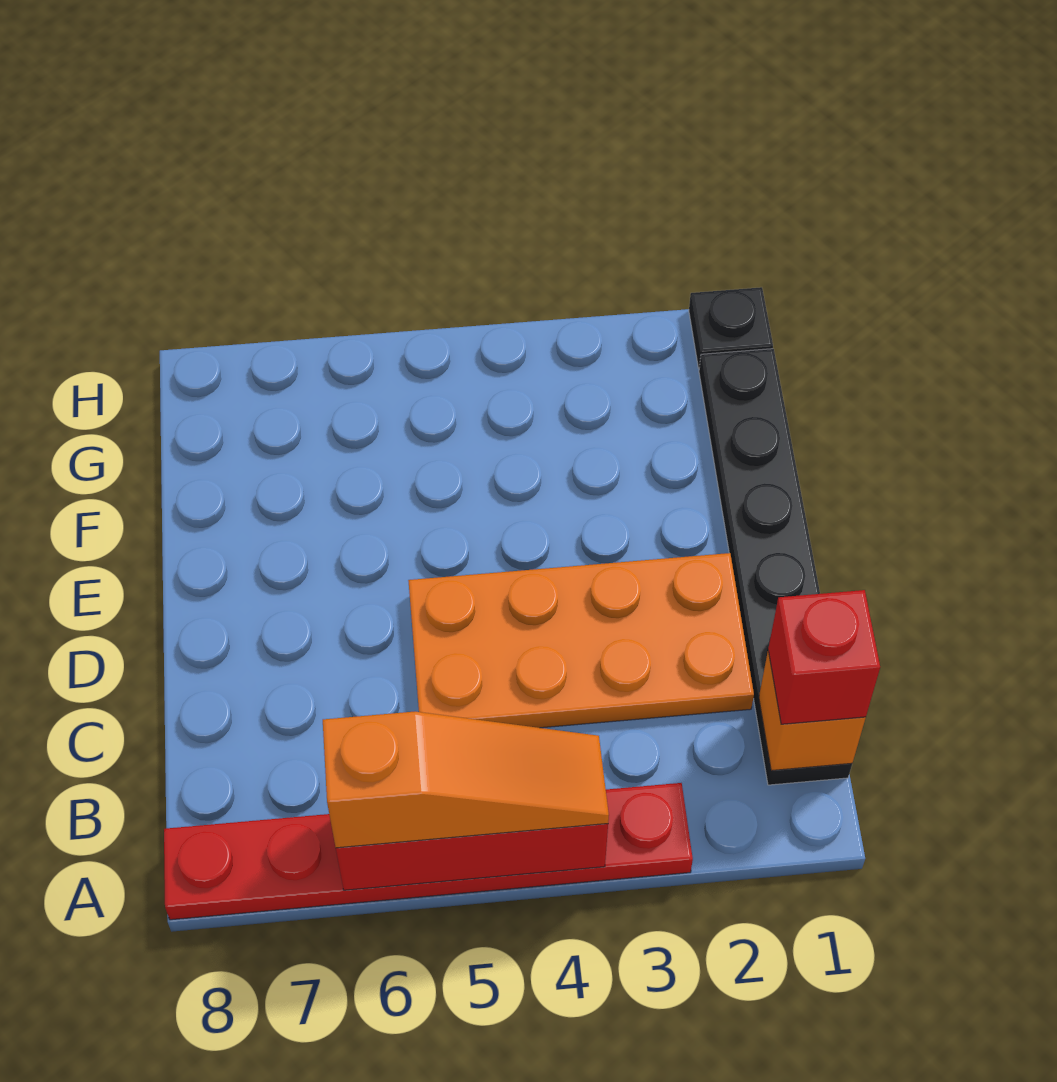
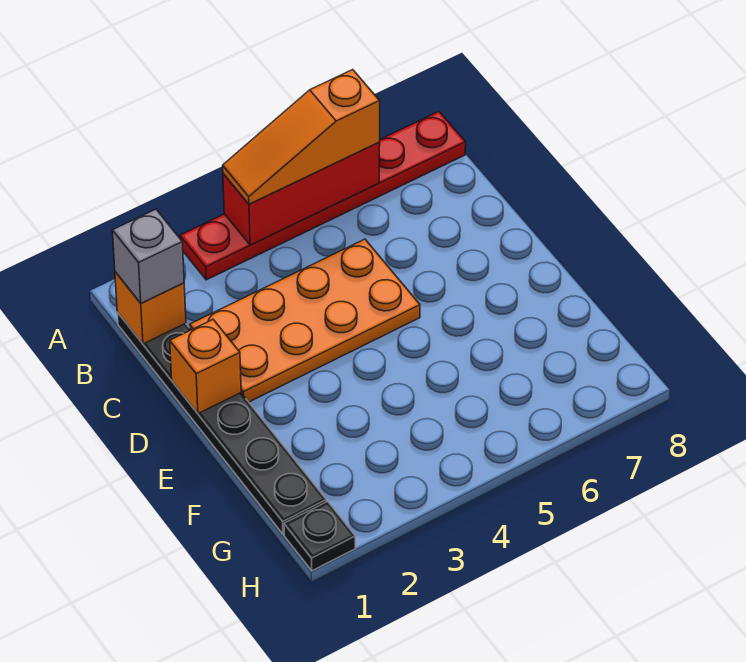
red brick B1 level 3 -> grey brick B1 level 3
none -> orange brick D1 level 2

